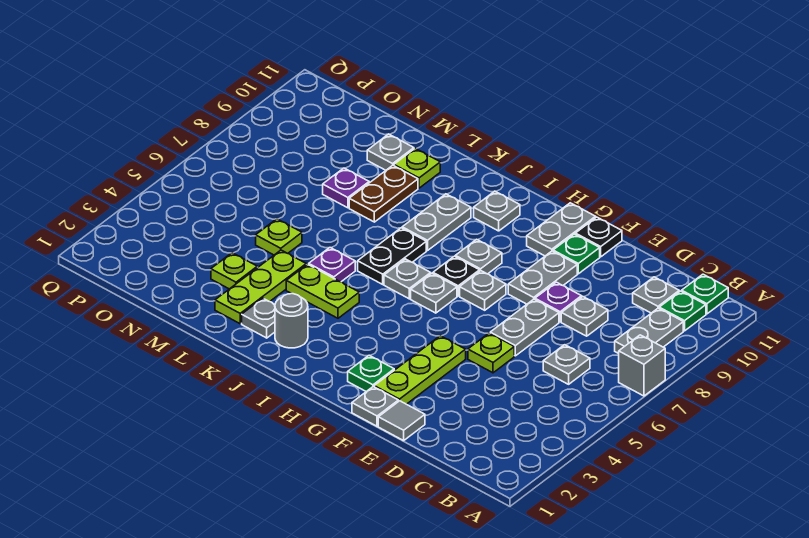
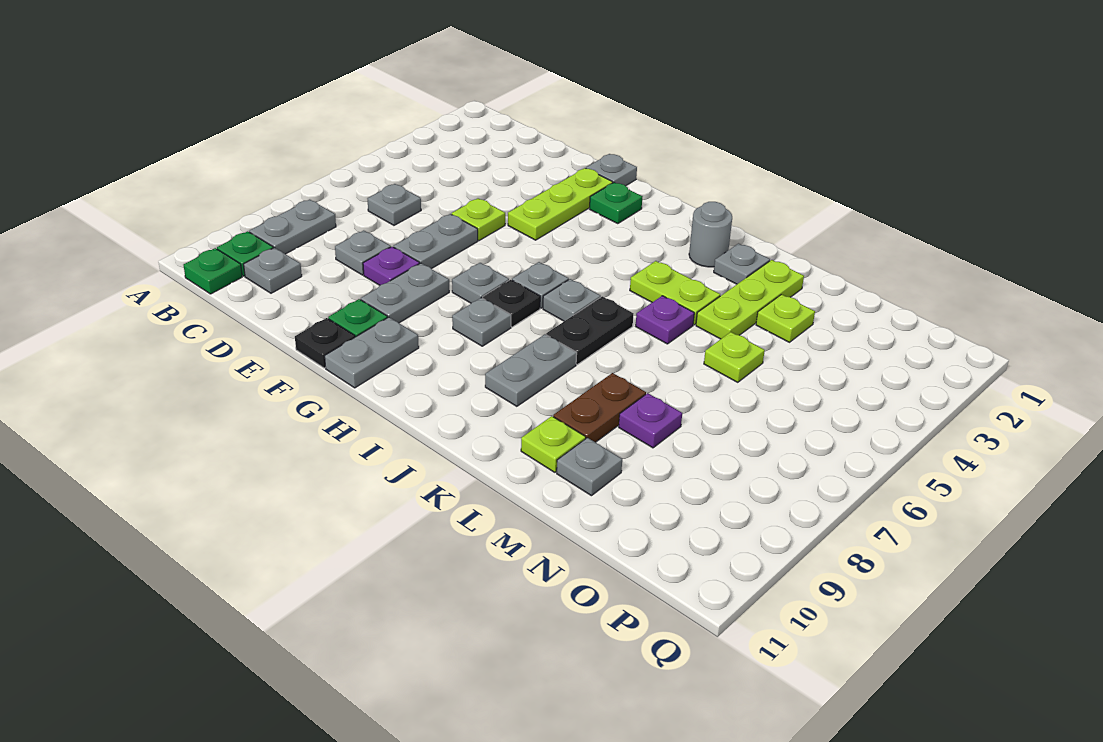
grey brick A7 level 1 -> none
grey tile E1 level 1 -> none
grey plate I10 level 1 -> none

